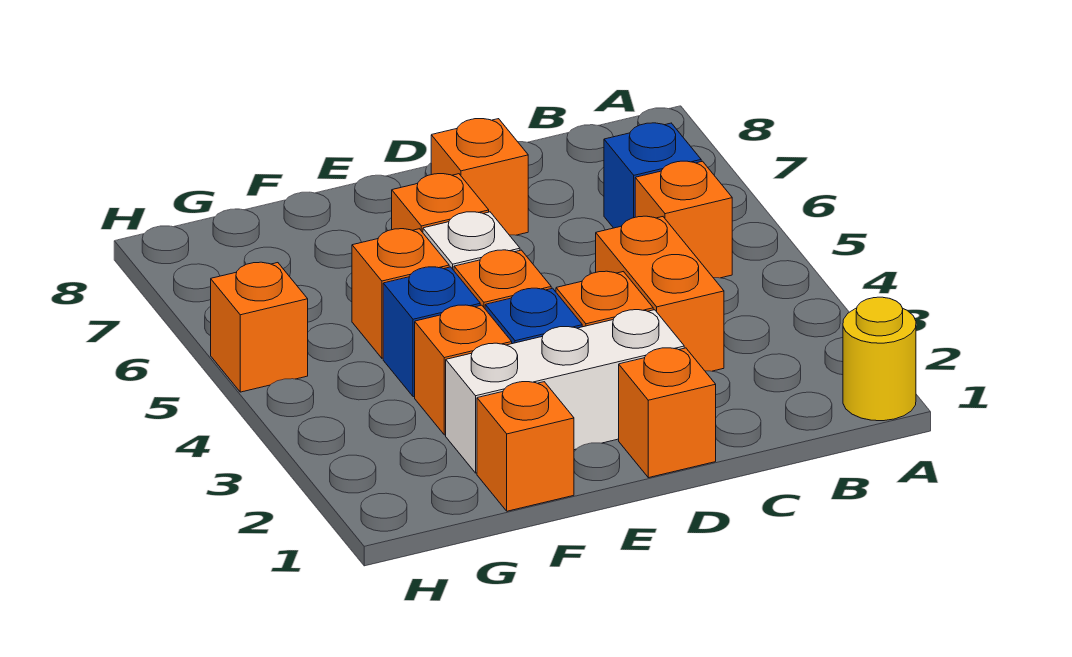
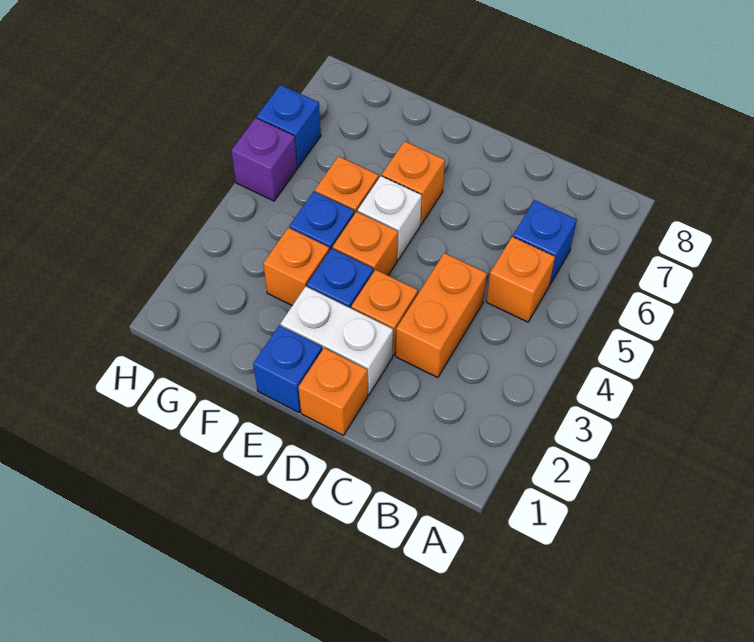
yellow round brick A1 level 1 -> none
white brick D2:F2 level 1 -> white brick D2:E2 level 1
orange brick D7 level 1 -> none
none -> blue brick E1 level 1
orange brick F1 level 1 -> none
orange brick H5 level 1 -> purple brick H5 level 1
none -> blue brick H6 level 1

